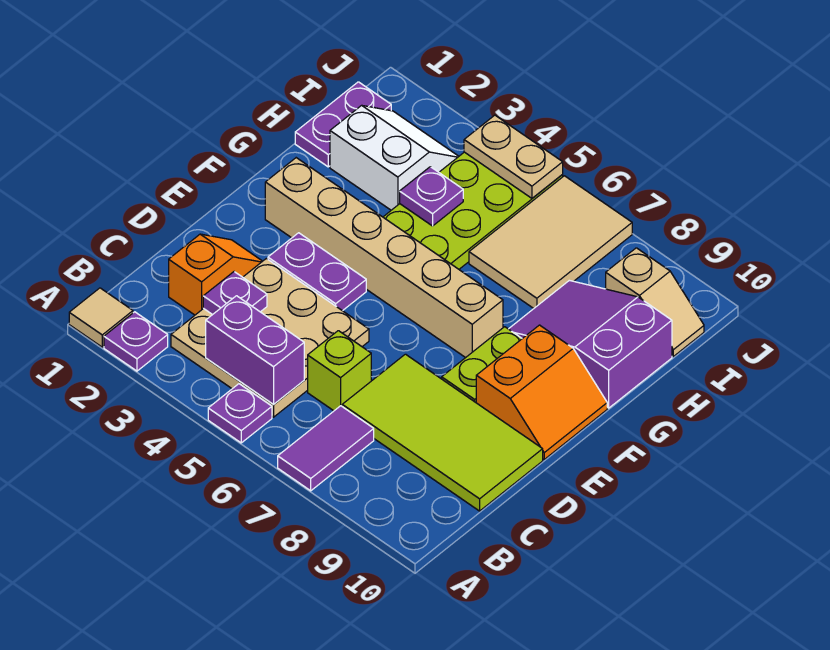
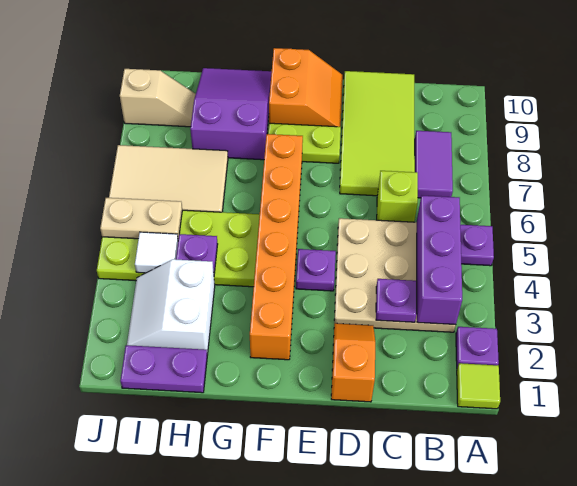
tan tile A1 level 1 -> lime tile A1 level 1
purple tile A7:B7 level 1 -> purple tile B7:B8 level 1
purple brick B4:B5 level 2 -> purple brick B3:B5 level 2
orange slope C2:D2 level 1 top C -> orange slope D1:D2 level 1 top 1
purple plate E3:E4 level 1 -> purple plate E4 level 1
orange slope E9:F10 level 1 top 9 -> orange slope E9:F10 level 1 top F
tan brick F2:F7 level 1 -> orange brick F2:F7 level 1
purple slope G8:H10 level 1 top 10 -> purple slope G8:H10 level 1 top 8
none -> white tile I4 level 2
tan slope I9:I10 level 1 top 9 -> tan slope I9:J9 level 1 top J
tan plate J4:J5 level 2 -> tan plate I5:J5 level 2

